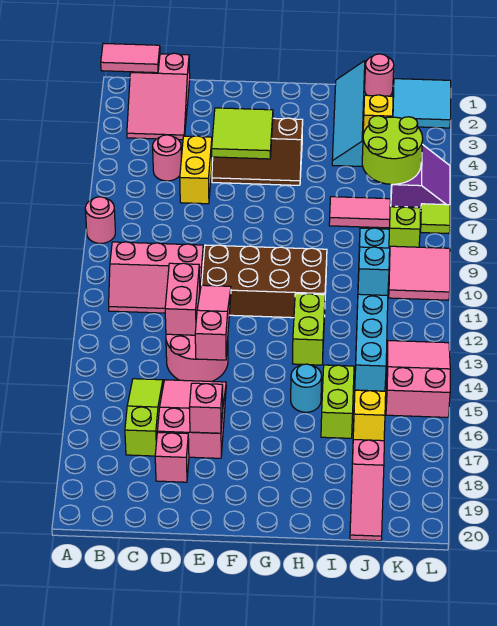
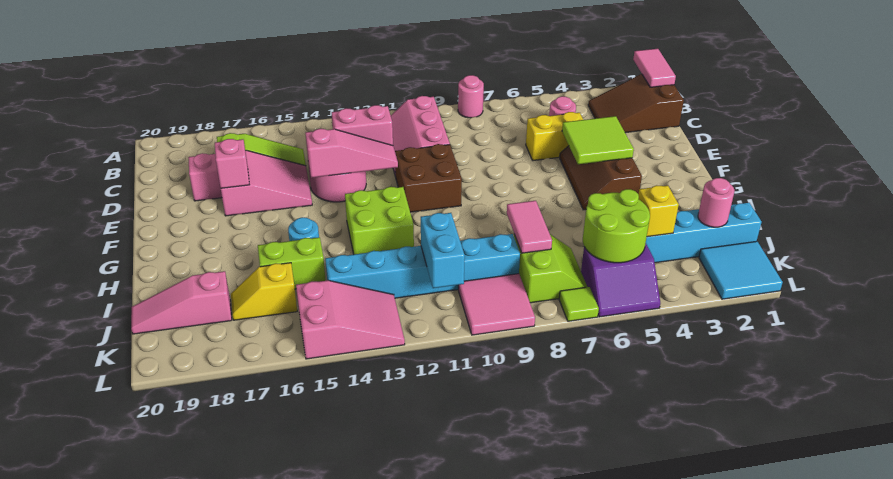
pink slope B1:C3 level 1 top 1 -> brown slope B1:C3 level 1 top 1
brown brick E10:H11 level 1 -> brown brick E10:F11 level 1
lime brick H12:H13 level 1 -> lime brick G12:H13 level 1
cyan brick J11 level 2 -> cyan brick J11:K11 level 2

